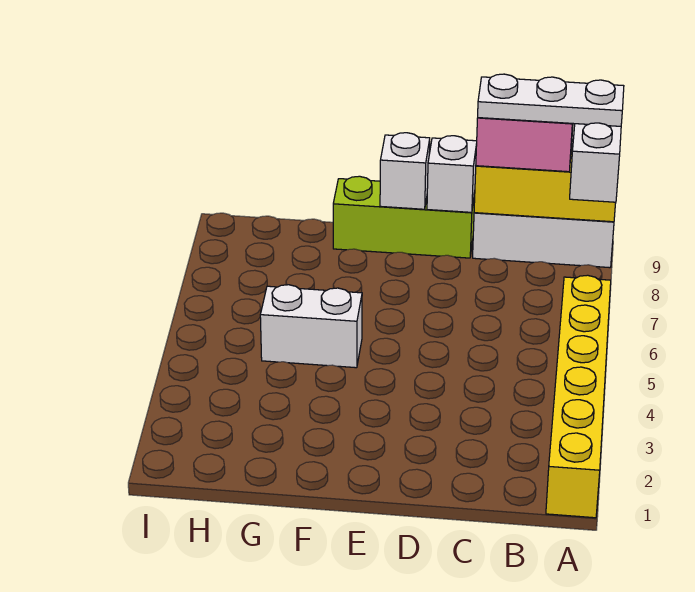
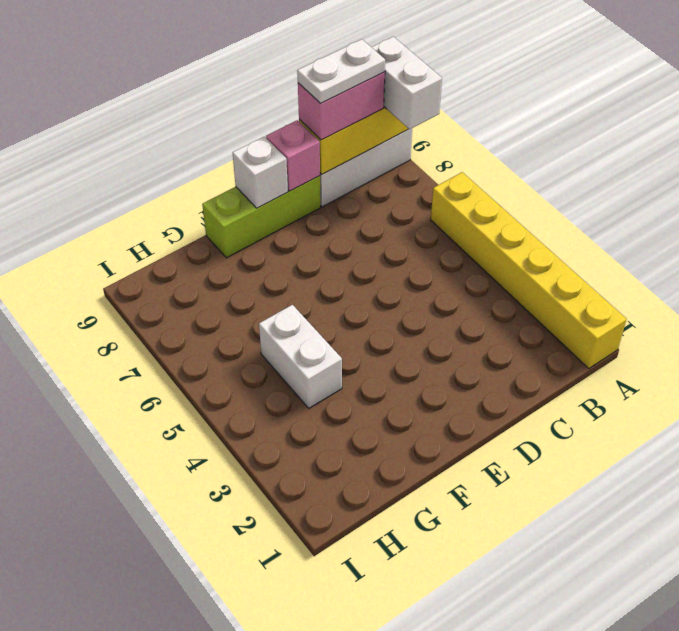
white plate A9:C9 level 4 -> white plate B9:C9 level 4
white brick D9 level 2 -> pink brick D9 level 2
white brick F5:G5 level 1 -> white brick G4:G5 level 1

